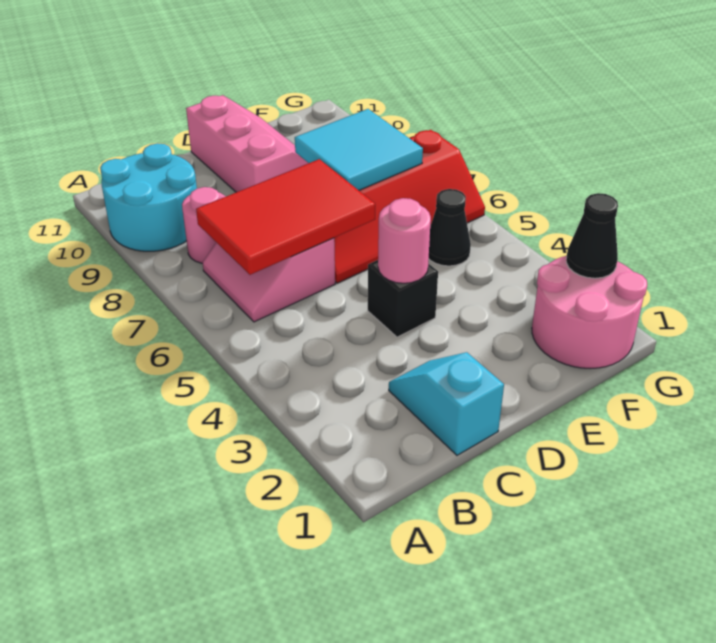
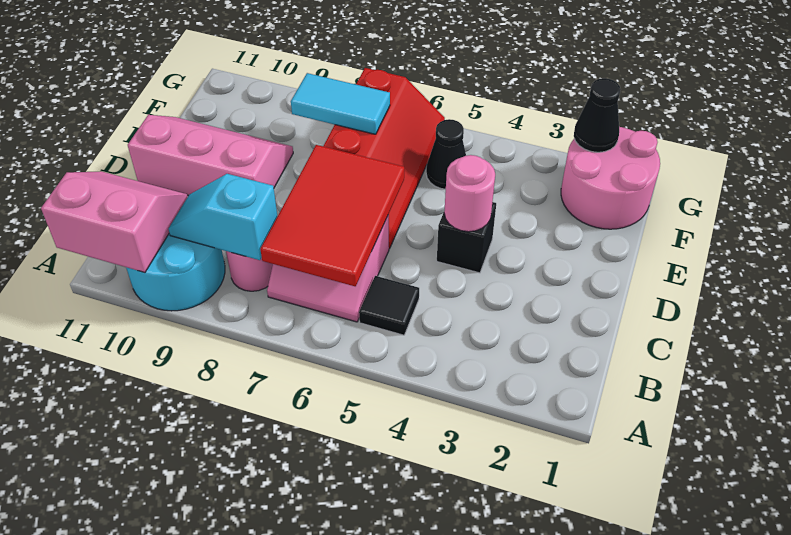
none -> pink slope A10:B11 level 2 top A
none -> black tile B5 level 1
cyan slope C1:C2 level 1 top 1 -> cyan slope B8:B9 level 2 top 8
cyan tile E7:F8 level 2 -> cyan tile F7:F8 level 2

